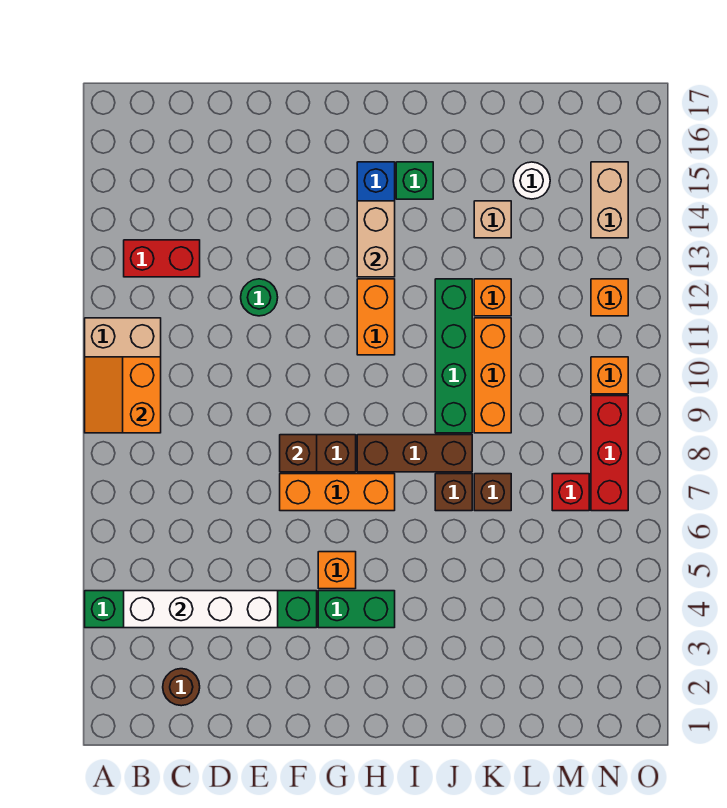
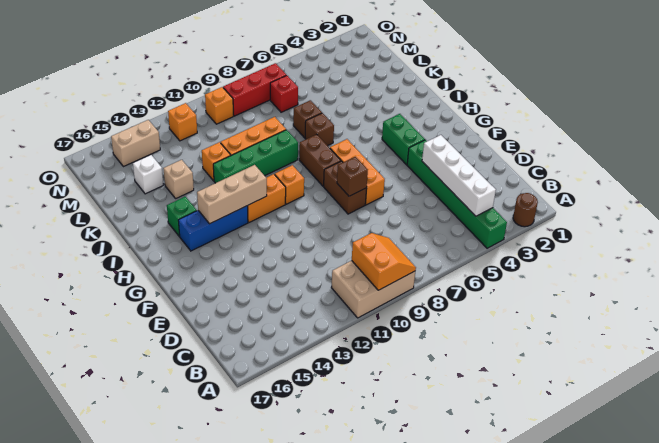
orange slope A9:B10 level 2 top B -> orange slope A9:B10 level 2 top 10
red brick B13:C13 level 1 -> none
brown round brick C2 level 1 -> brown round brick A2 level 1
green round brick E12 level 1 -> none
orange brick G5 level 1 -> orange brick H10 level 1
brown brick H8:J8 level 1 -> brown brick H8:I8 level 1
tan brick H13:H14 level 2 -> tan brick H12:H14 level 2
white round brick L15 level 1 -> white brick L15 level 1

